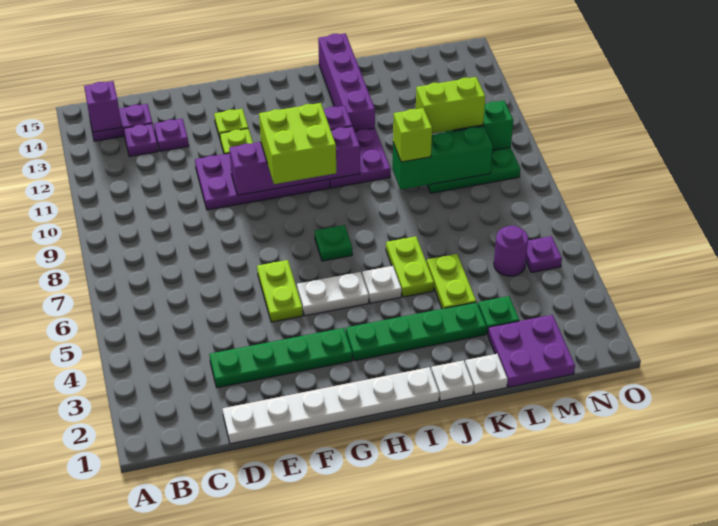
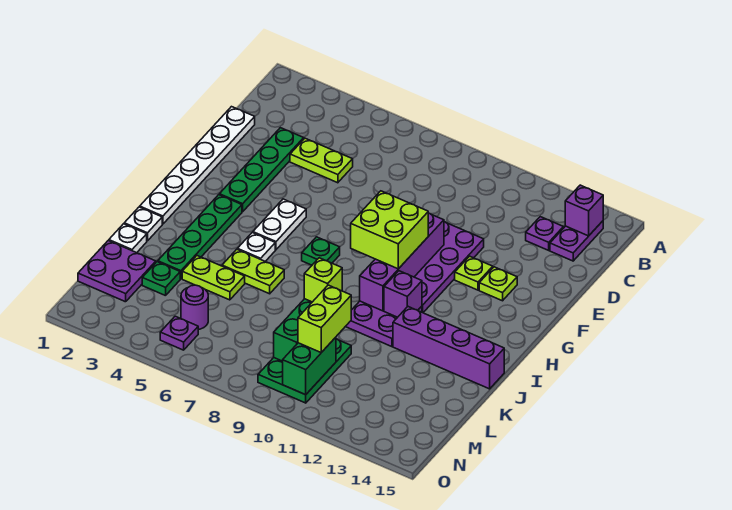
purple plate D13 level 1 -> none
lime plate F5:F6 level 1 -> lime plate D4:D5 level 1

